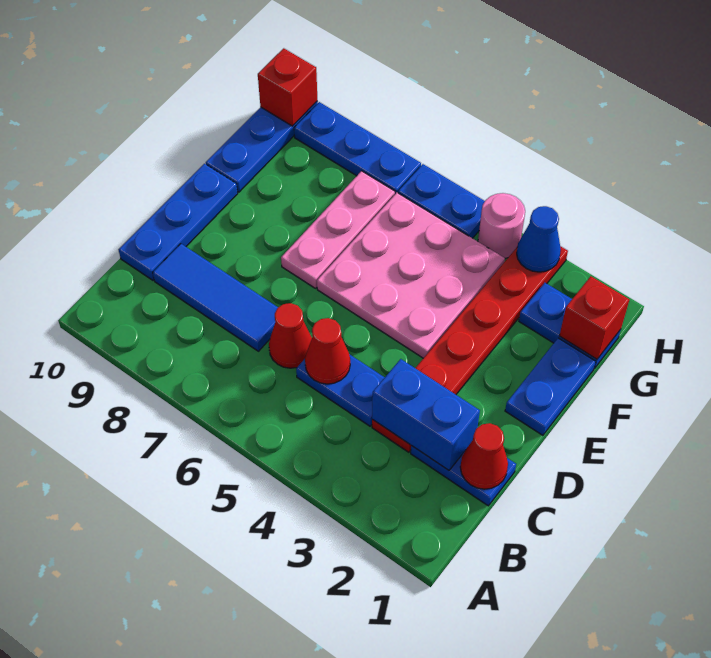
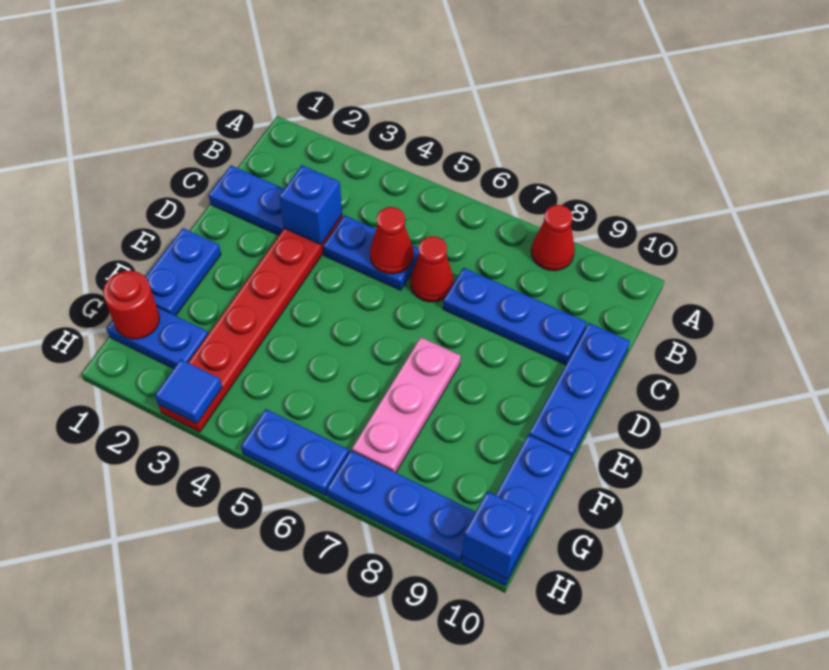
red cone C1 level 2 -> red cone A8 level 1
blue brick C2:C3 level 2 -> blue brick C3 level 2
blue tile C7:C9 level 1 -> blue plate C7:C9 level 1
pink plate E4:G6 level 1 -> none
red brick G1 level 2 -> red round brick G1 level 2
blue cone H3 level 2 -> blue tile H3 level 2
pink round brick H4 level 1 -> none
red brick H10 level 2 -> blue brick H10 level 2

